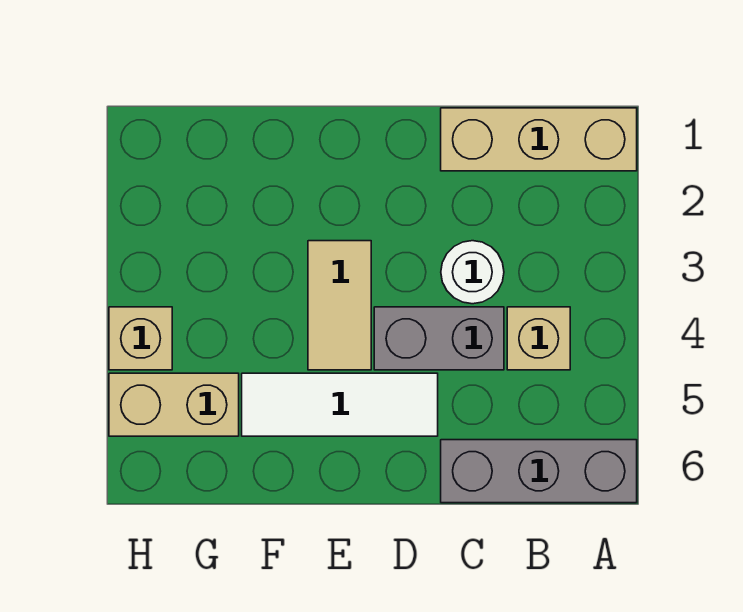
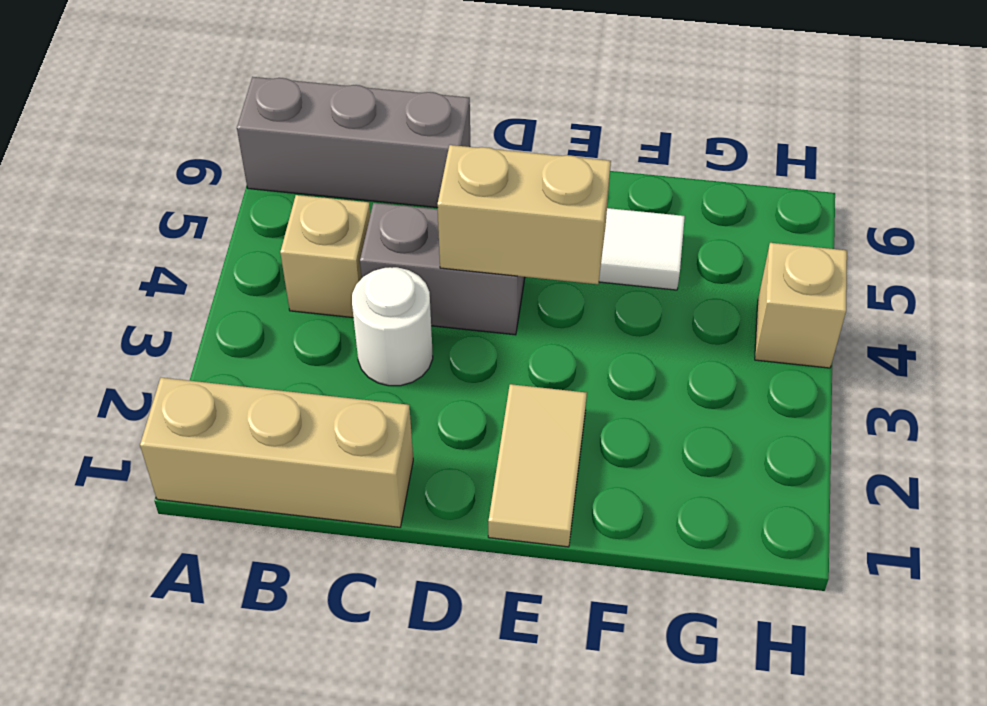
tan tile E3:E4 level 1 -> tan tile E1:E2 level 1
tan brick G5:H5 level 1 -> tan brick D4:E4 level 2

